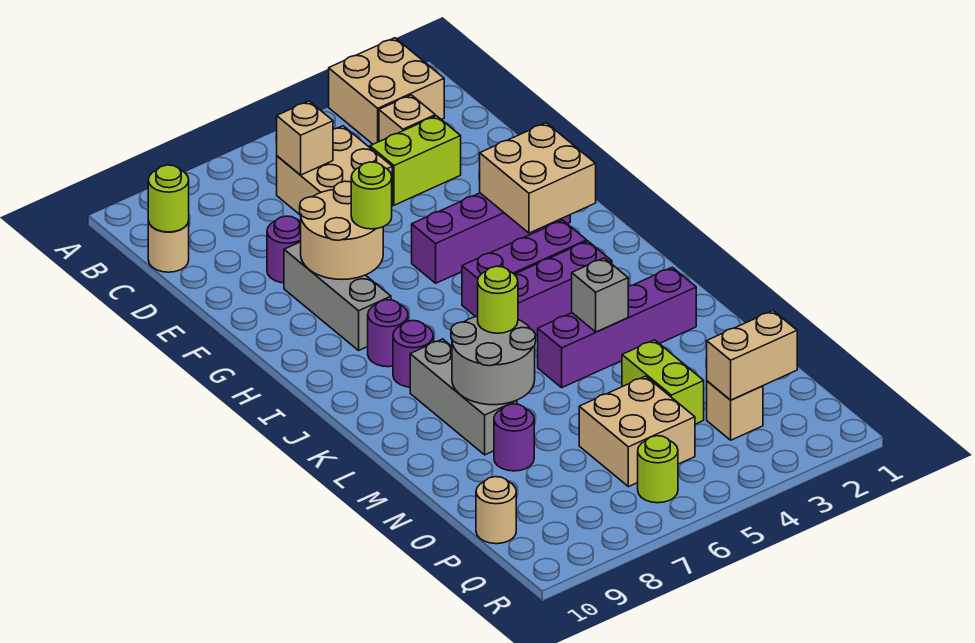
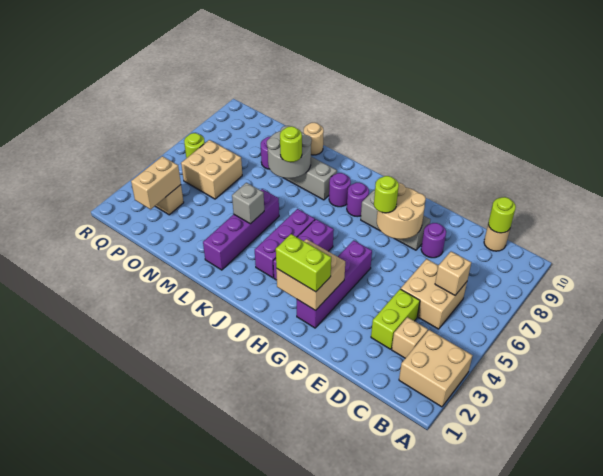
lime brick N4:O4 level 1 -> lime brick G2:H2 level 3
tan round brick P10 level 1 -> tan round brick M10 level 1

